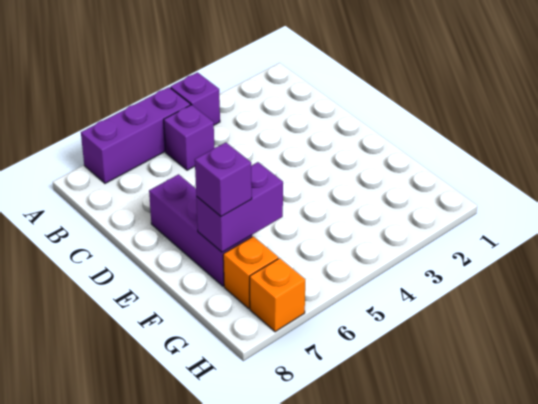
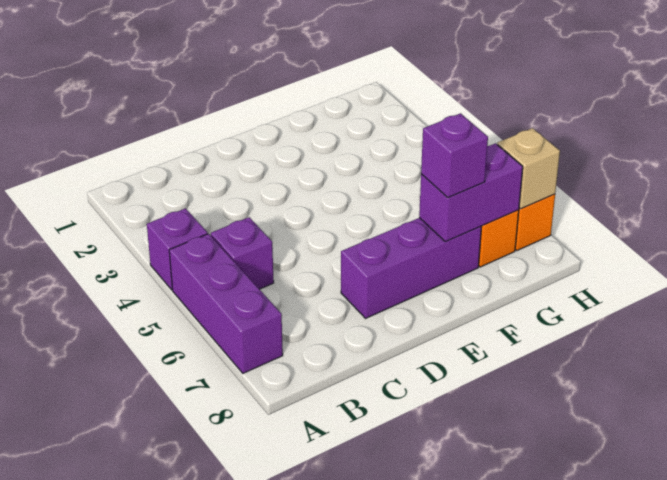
purple brick F6:F7 level 2 -> purple brick F7:G7 level 2
none -> tan brick H7 level 2

